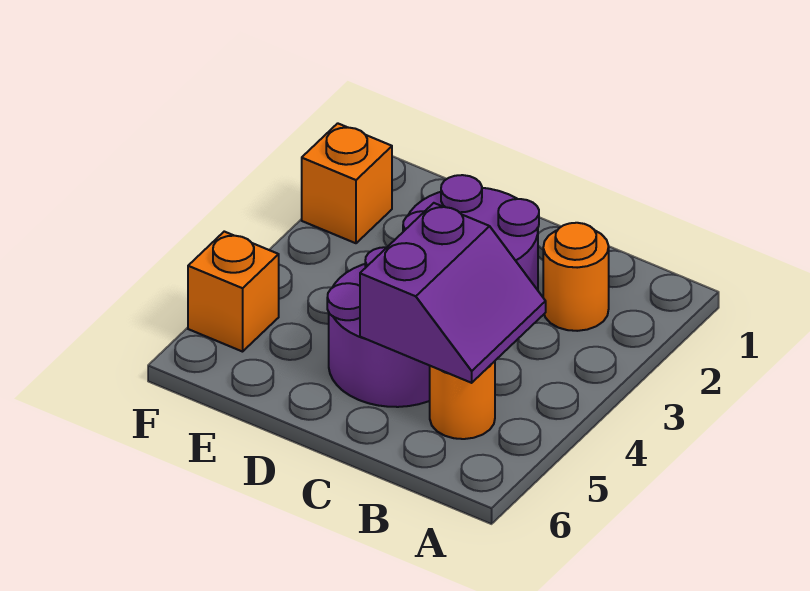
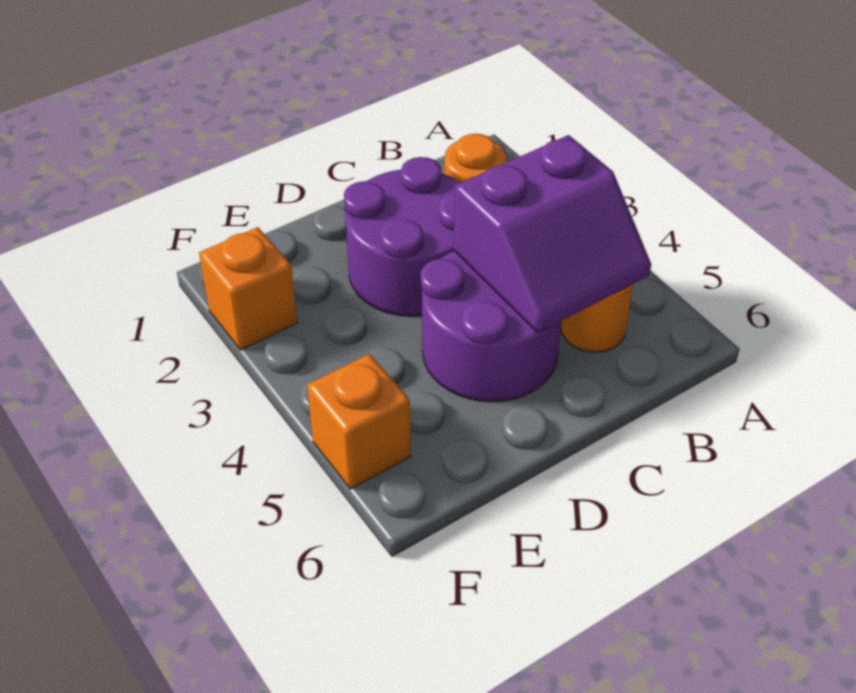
purple slope B4:C5 level 2 top C -> purple slope B4:C5 level 2 top 4

